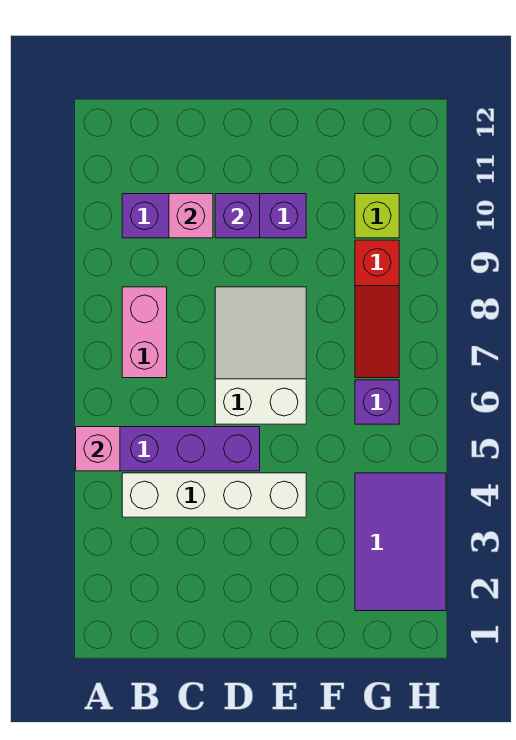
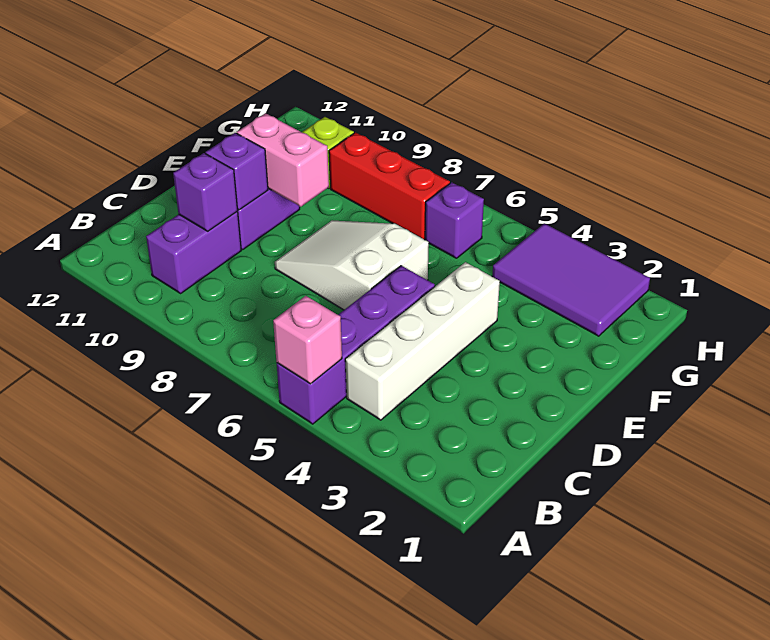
pink brick B7:B8 level 1 -> pink brick E9:E10 level 2
pink brick C10 level 2 -> purple brick C10 level 2
red slope G7:G9 level 1 top 9 -> red brick G7:G9 level 1

